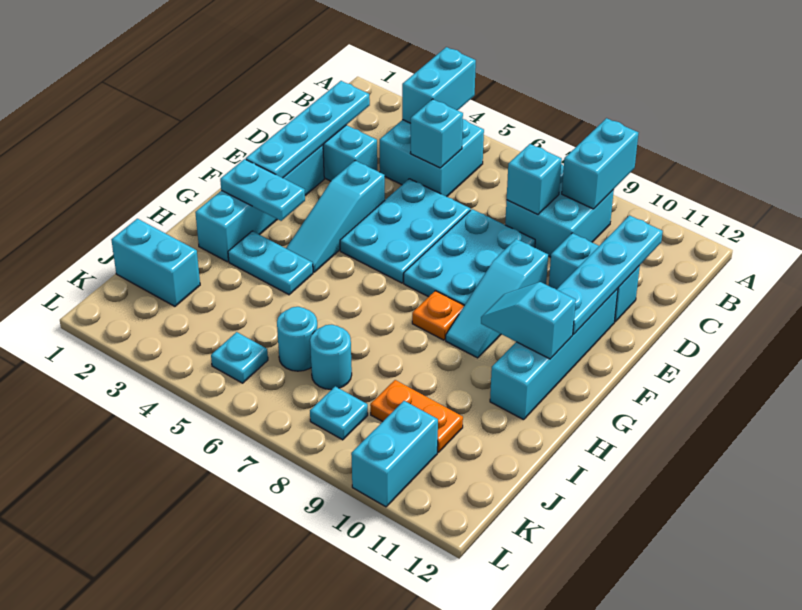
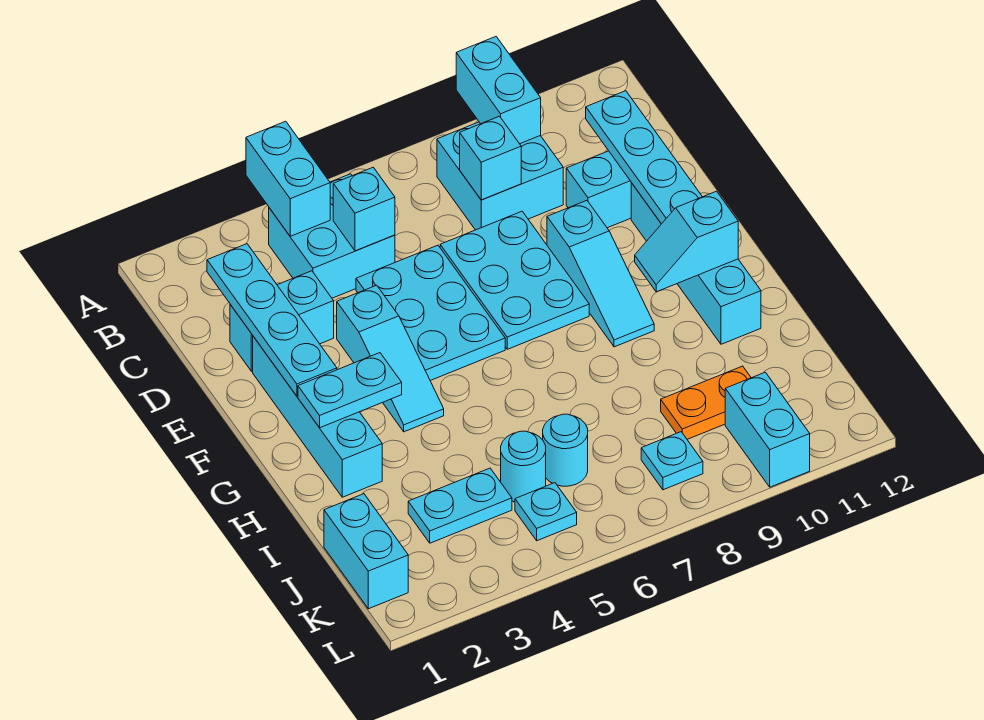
orange plate G8 level 1 -> none
cyan plate H3:H4 level 1 -> cyan plate J3:J4 level 1
cyan brick J1:J2 level 1 -> cyan brick J1:K1 level 1
cyan round brick J7 level 1 -> cyan round brick J5 level 1

